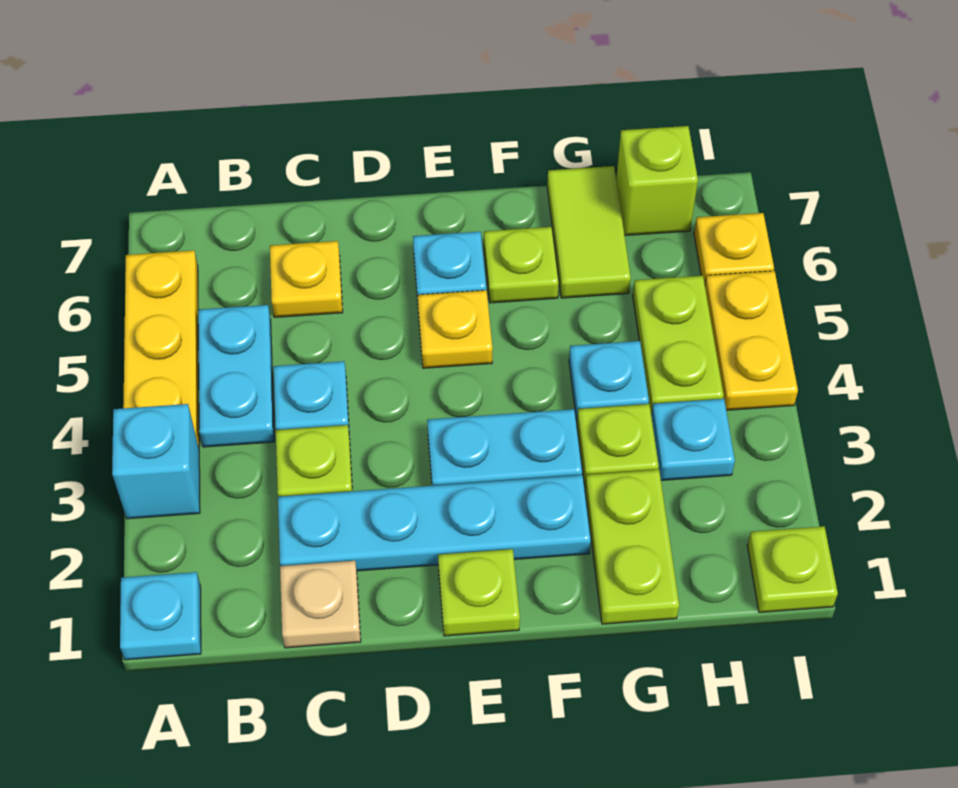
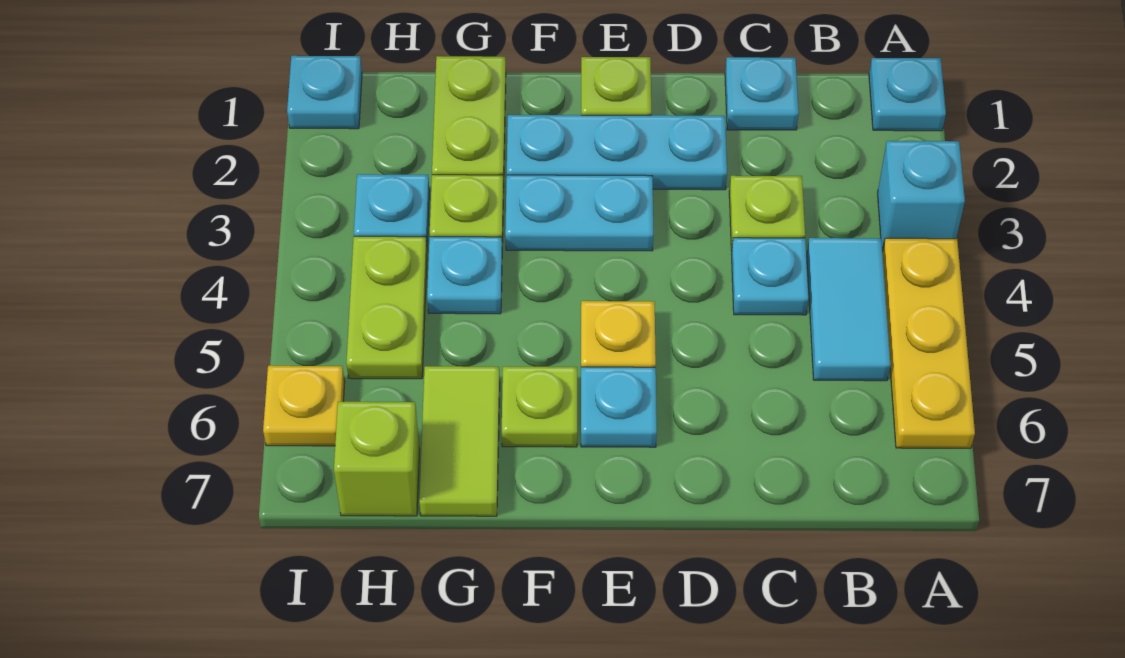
cyan plate B4:B5 level 1 -> cyan tile B4:B5 level 1
tan plate C1 level 1 -> cyan plate C1 level 1
cyan plate C2:F2 level 1 -> cyan plate D2:F2 level 1
yellow plate C6 level 1 -> none
lime plate I1 level 1 -> cyan plate I1 level 1
yellow plate I4:I5 level 1 -> none

